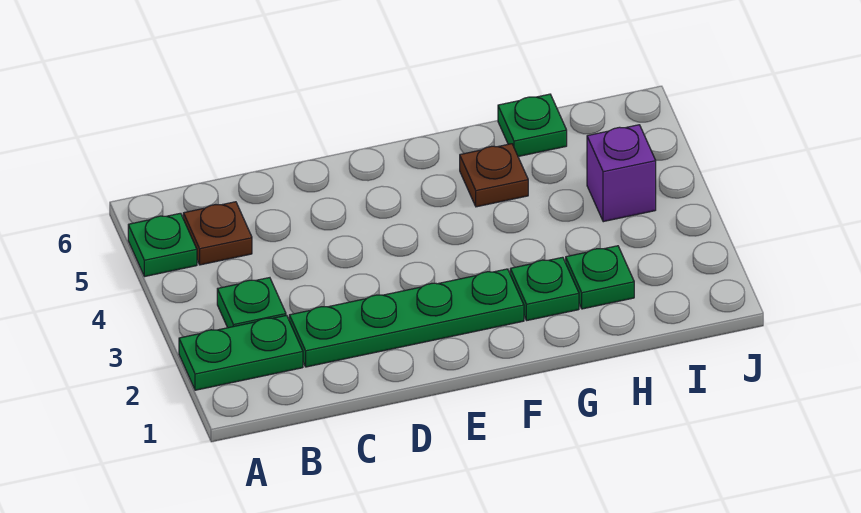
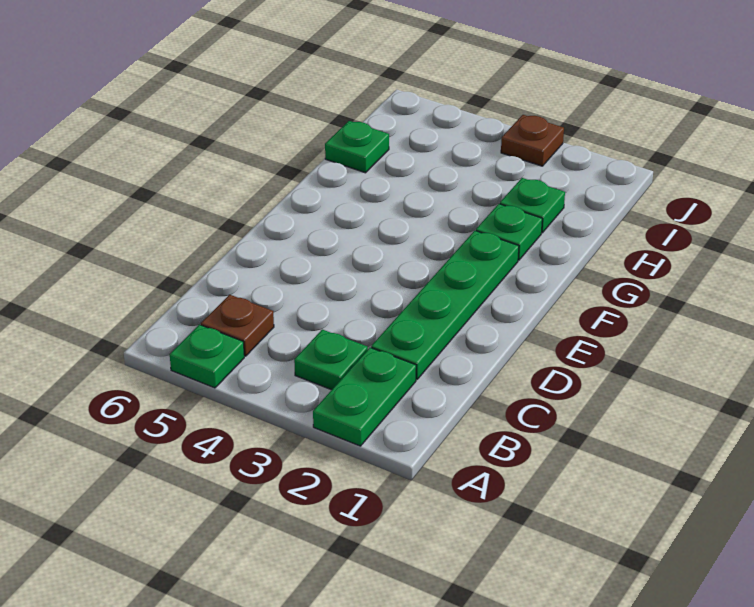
brown plate G5 level 1 -> brown plate J3 level 1
purple brick I4 level 1 -> none

